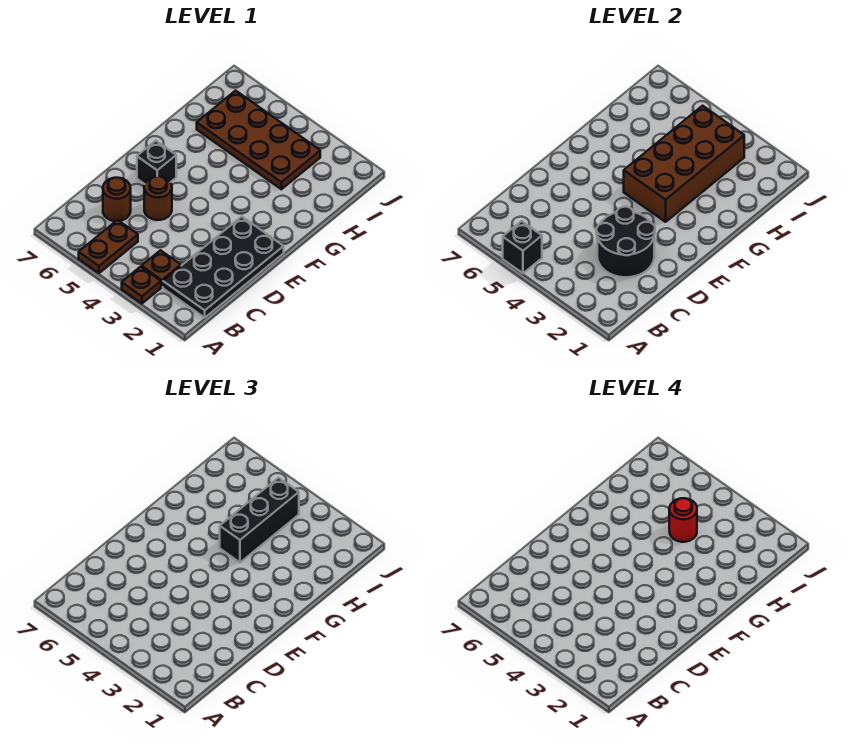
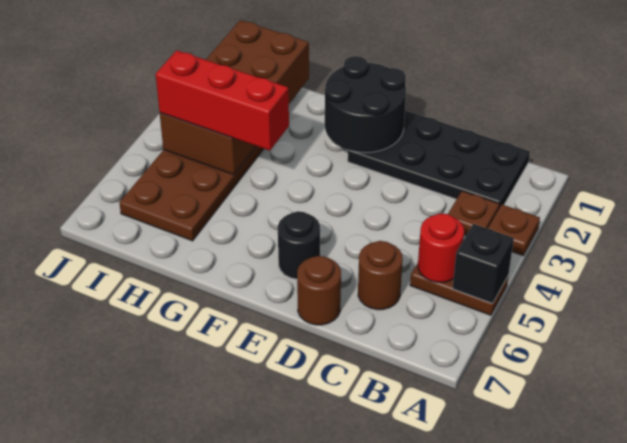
black round brick C2:D3 level 2 -> black round brick E1:F2 level 2
brown round brick D5 level 1 -> brown round brick D7 level 1
black brick E6 level 1 -> black round brick E6 level 1
brown brick F3:I4 level 2 -> brown brick H1:I4 level 2
black brick G4:I4 level 3 -> red brick G4:I4 level 3
red round brick H4 level 4 -> red round brick B5 level 2

